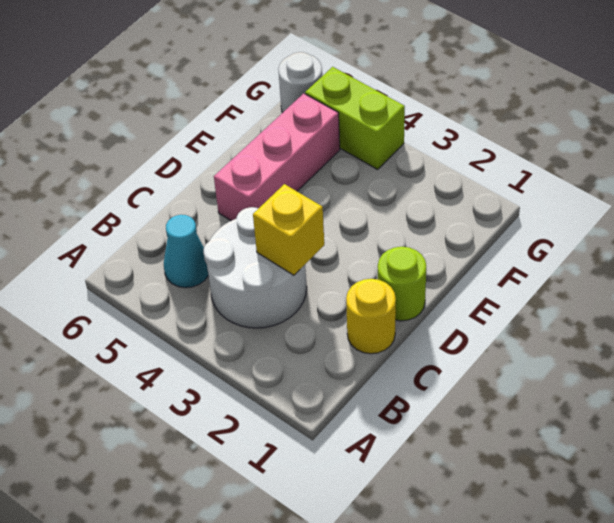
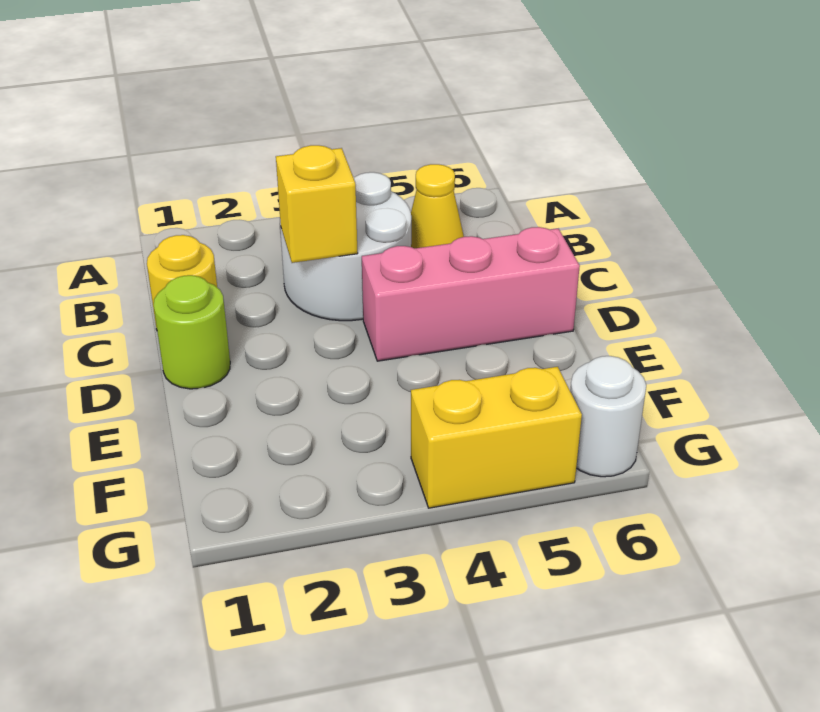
cyan cone B5 level 1 -> yellow cone B5 level 1
pink brick D5:F5 level 1 -> pink brick D4:D6 level 1
lime brick G4:G5 level 1 -> yellow brick G4:G5 level 1

